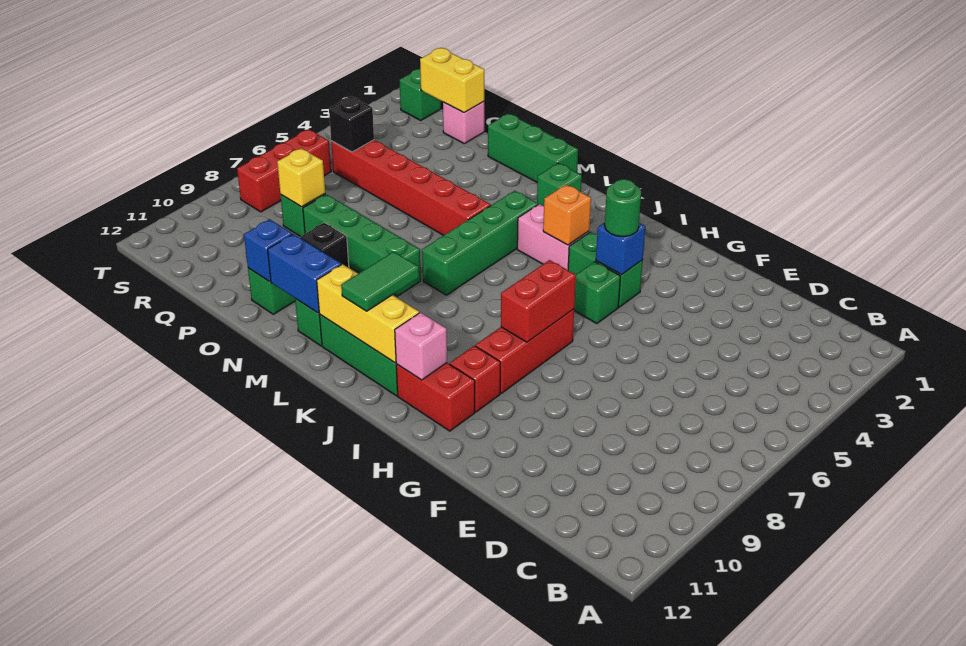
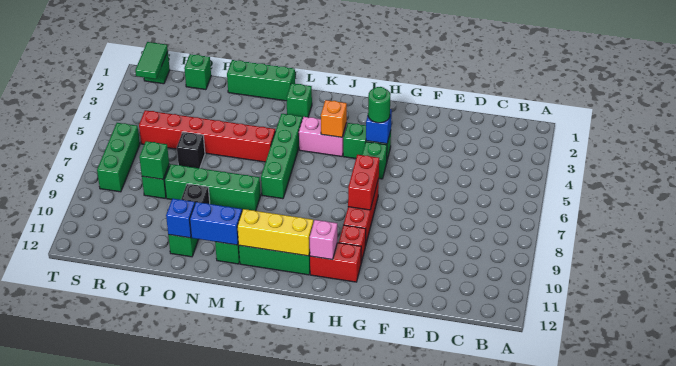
green tile K10:K11 level 3 -> green tile S1:S2 level 2
pink brick Q1 level 1 -> green brick Q1 level 1
yellow brick Q1:R1 level 2 -> none
yellow brick Q8 level 2 -> green brick Q8 level 2
black brick R5 level 2 -> black brick P6 level 1
red brick S6:S8 level 1 -> green brick S6:S8 level 1

